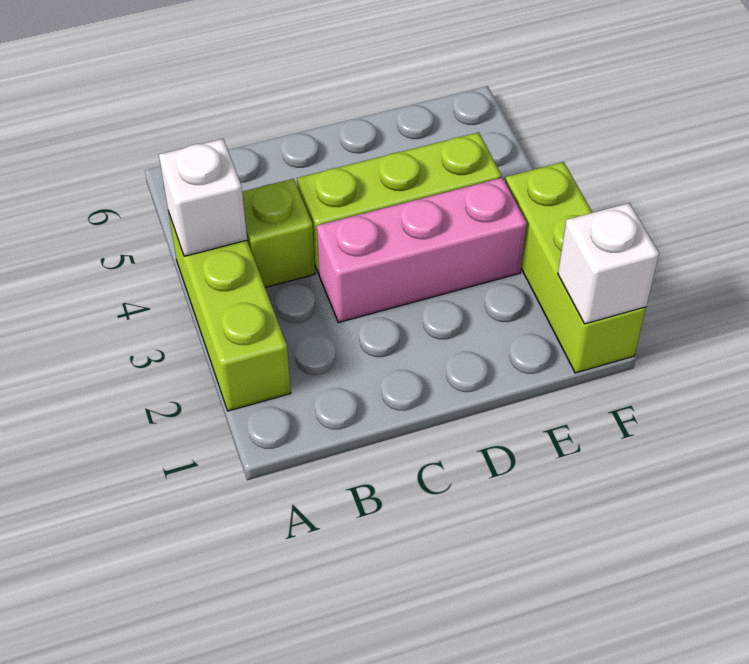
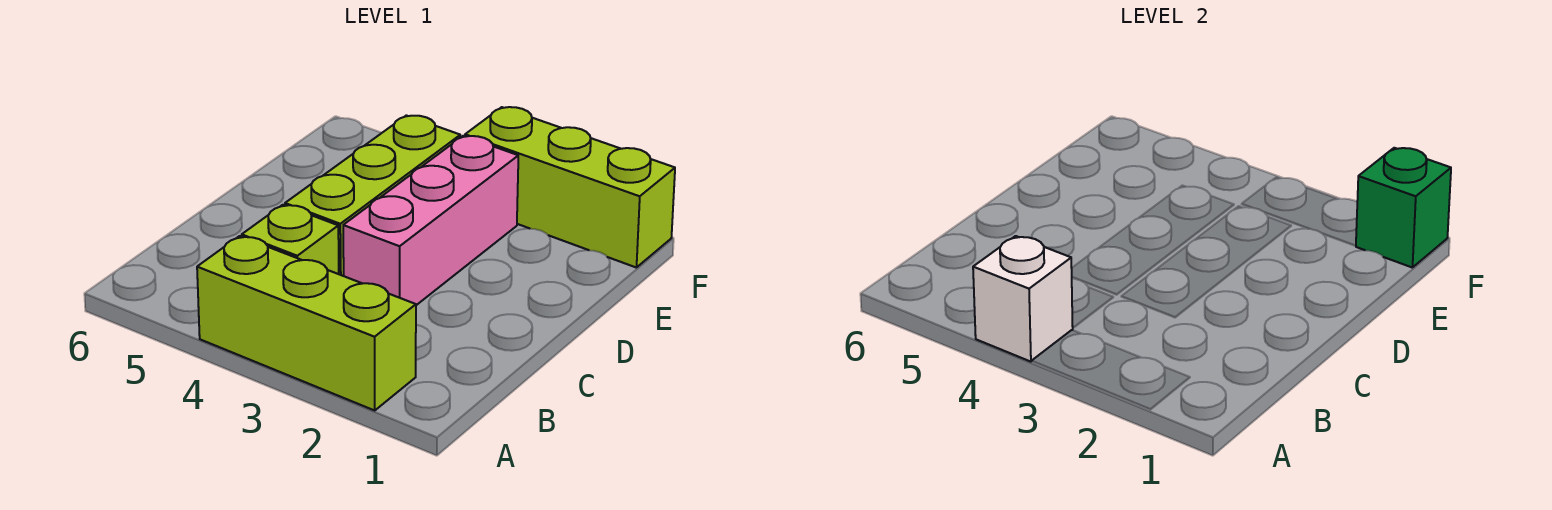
white brick F1 level 2 -> green brick F1 level 2

